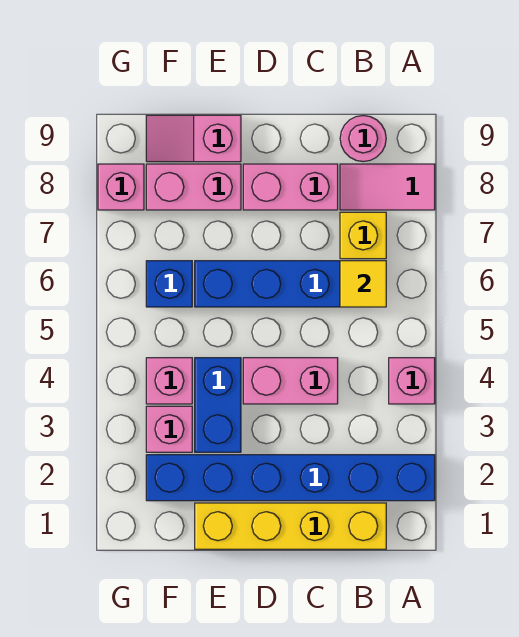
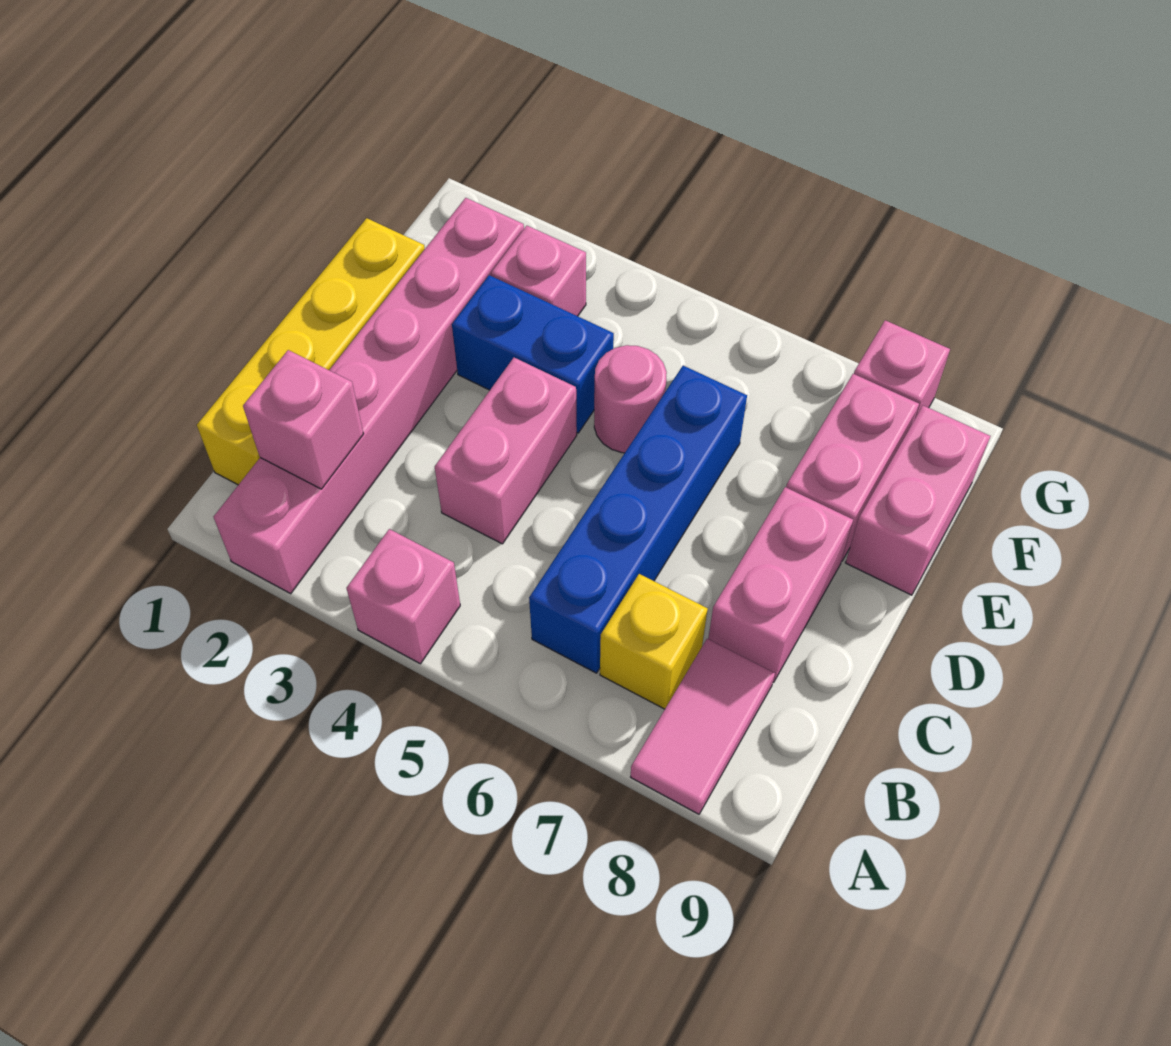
blue brick A2:F2 level 1 -> pink brick A2:F2 level 1
yellow tile B6 level 2 -> none
pink round brick B9 level 1 -> pink round brick E5 level 1
pink slope E9:F9 level 1 top E -> pink brick E9:F9 level 1
pink brick F4 level 1 -> pink brick B2 level 2
blue brick F6 level 1 -> none

